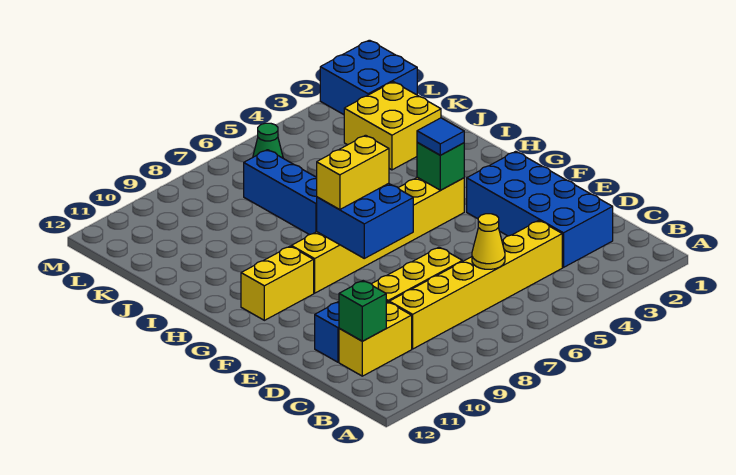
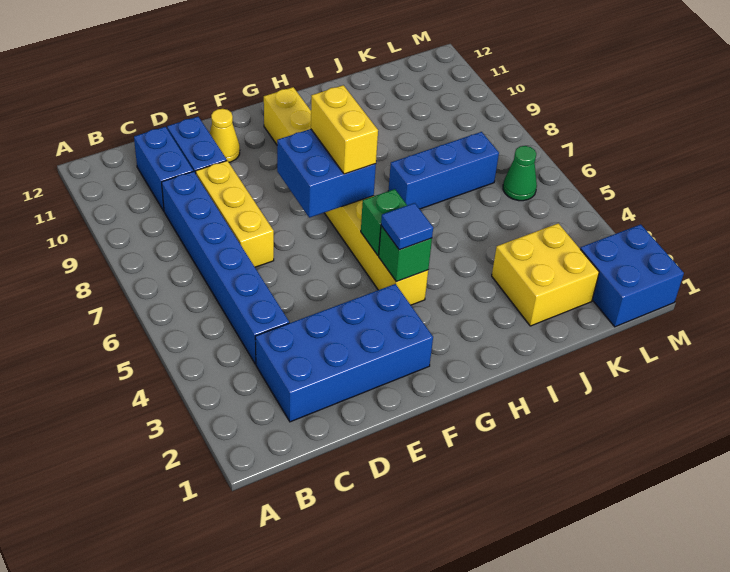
yellow brick C4:C9 level 1 -> blue brick C4:C9 level 1
yellow cone C6 level 2 -> yellow cone E11 level 1
yellow brick C10:C11 level 1 -> blue brick C10:C11 level 1
green brick C11 level 2 -> green brick G5 level 2

